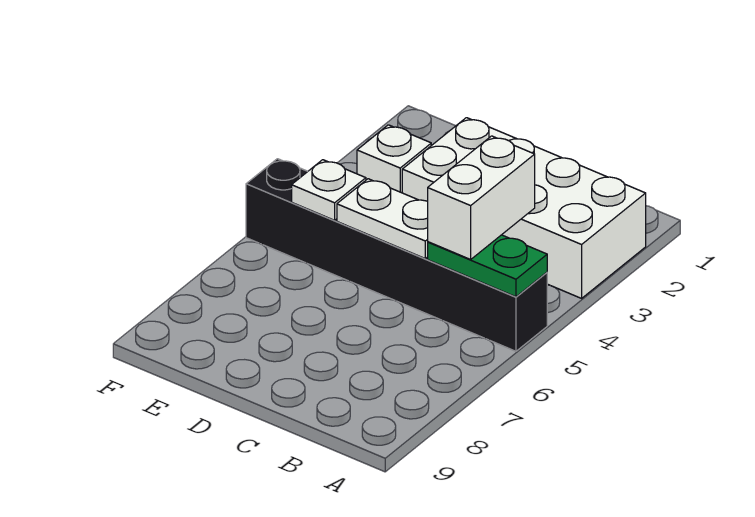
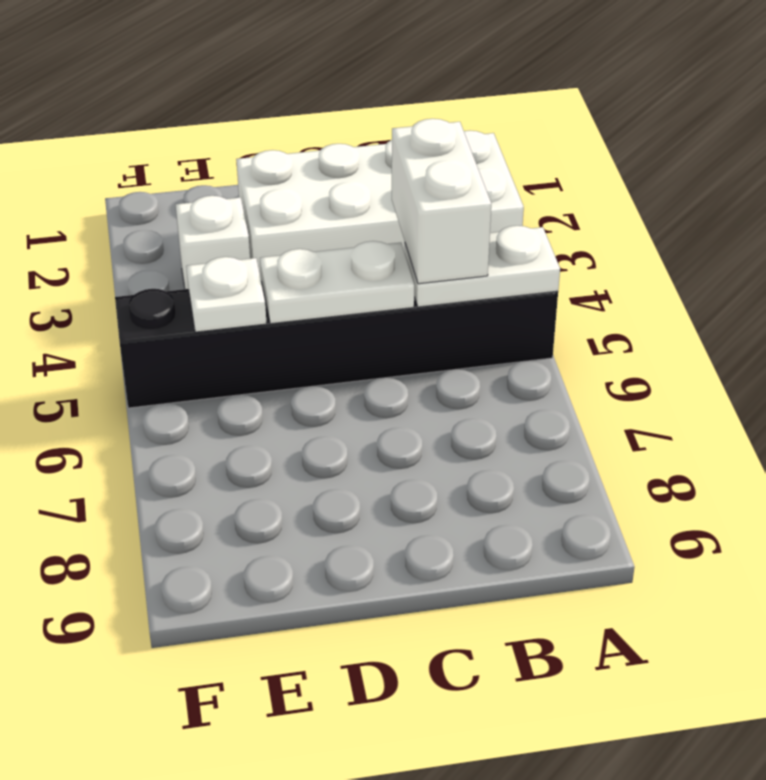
green plate A5:B5 level 2 -> white plate A5:B5 level 2

